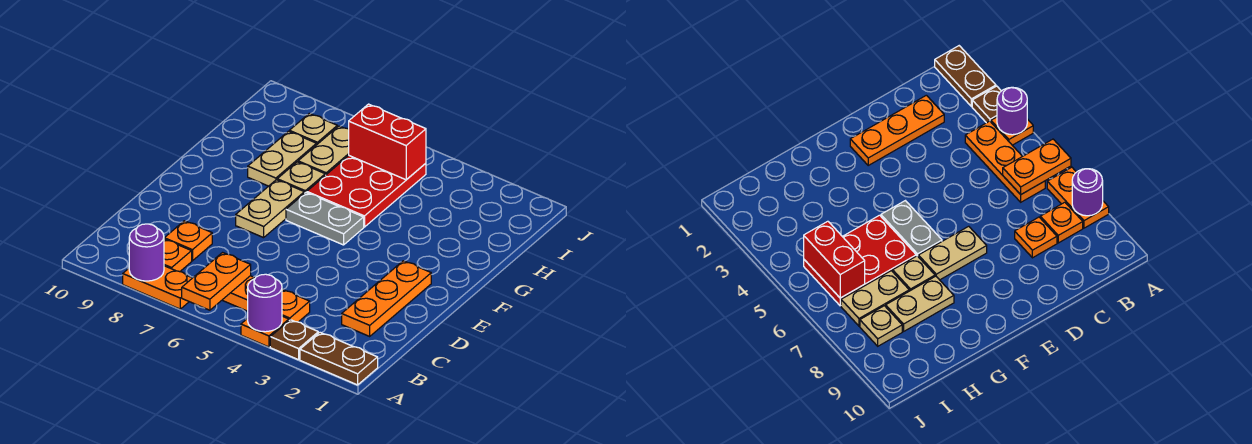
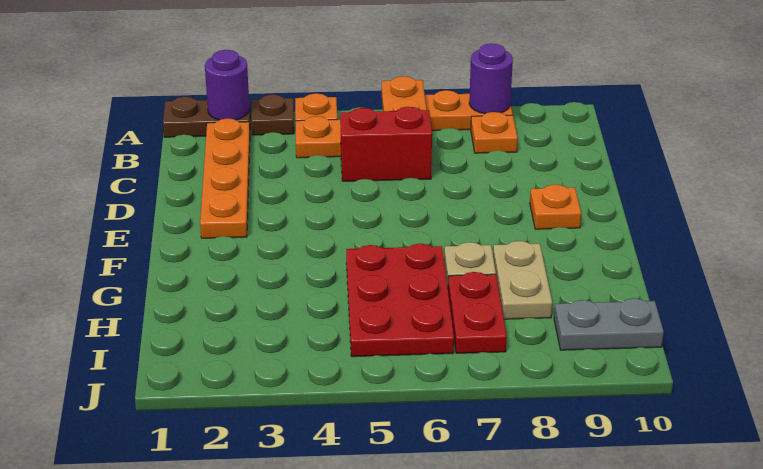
purple round brick A4 level 2 -> purple round brick A2 level 2
orange plate C2:E2 level 1 -> orange plate B2:E2 level 1
orange plate C8 level 1 -> orange plate E9 level 1
tan plate E7:F7 level 1 -> none
grey plate F5:F6 level 1 -> grey plate I9:I10 level 1
tan plate H7:I7 level 1 -> red plate H7:I7 level 1
red brick I5:I6 level 2 -> red brick C5:C6 level 1
tan plate I8 level 1 -> none

